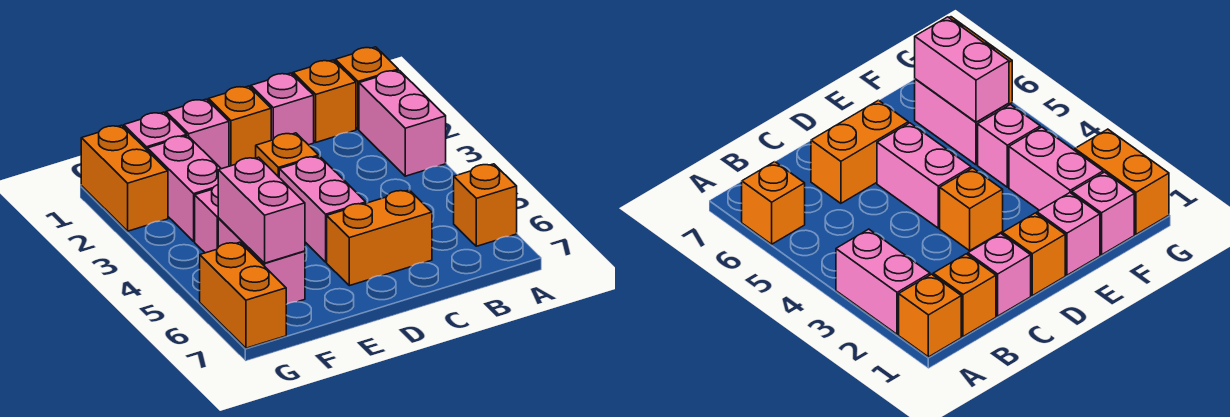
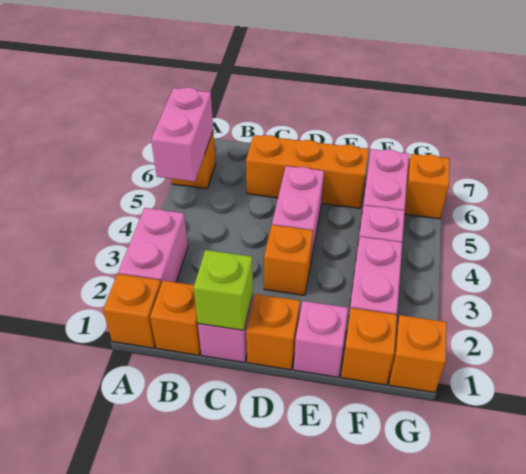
none -> lime brick C1 level 2
orange brick C6:D6 level 1 -> orange brick C6:E6 level 1
pink brick F1 level 1 -> orange brick F1 level 1
pink brick F5:F6 level 2 -> pink brick A5:A6 level 2
orange brick G1:G2 level 1 -> orange brick G1 level 1
orange brick G6:G7 level 1 -> orange brick G6 level 1

